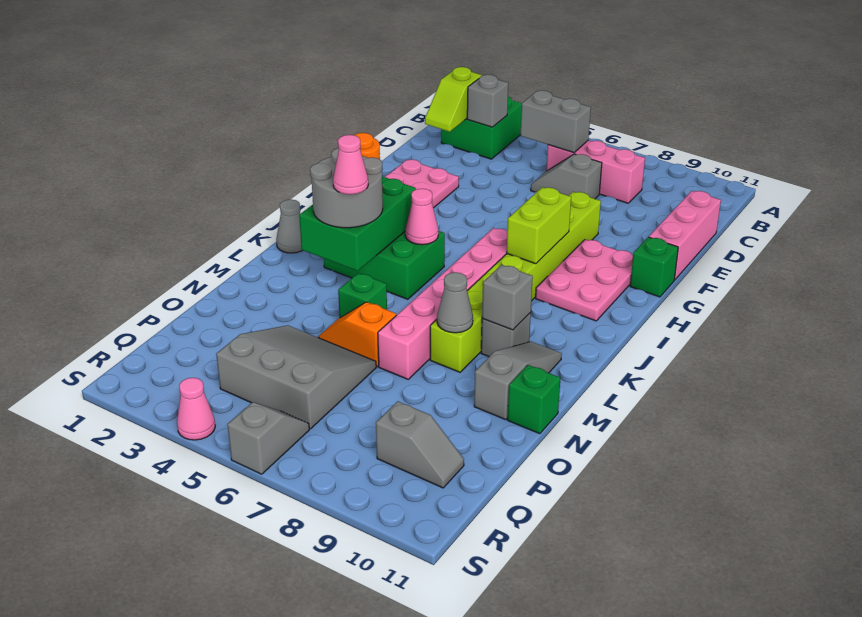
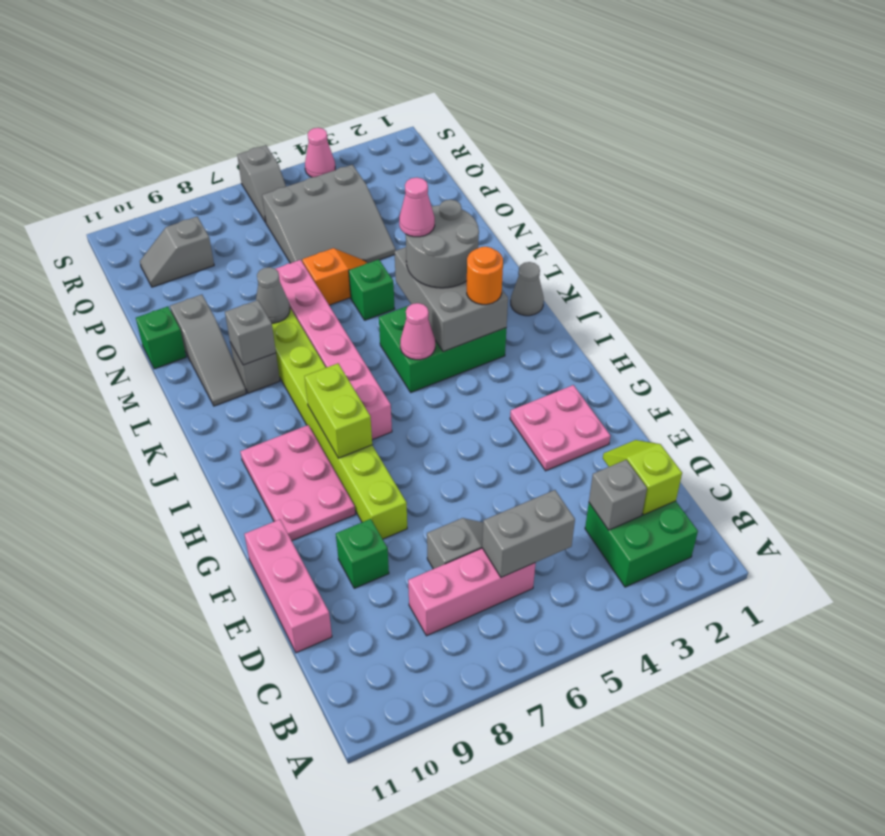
green brick G11 level 1 -> green brick E9 level 1
green brick J3:L4 level 2 -> grey brick J3:L4 level 2

